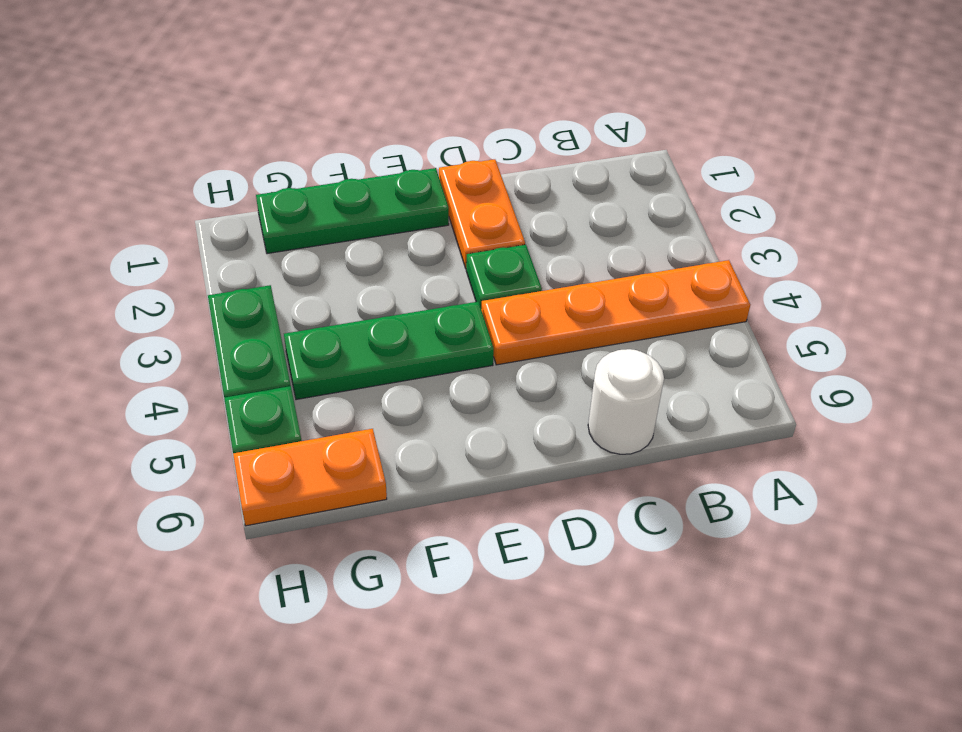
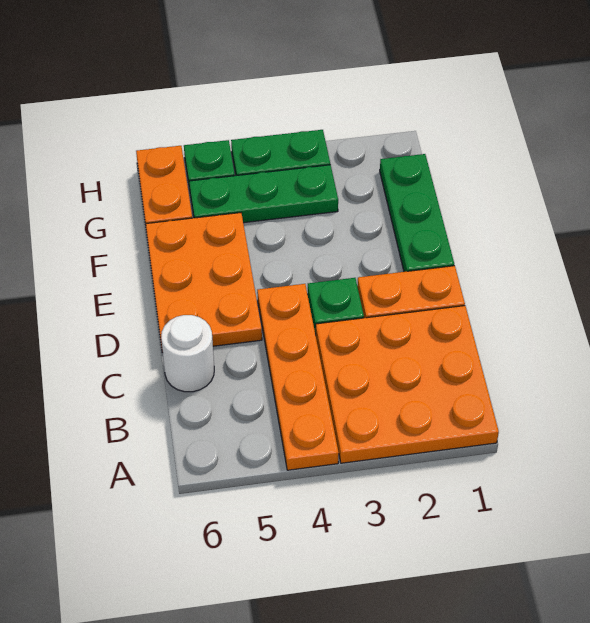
none -> orange plate A1:C3 level 1
none -> orange plate D5:F6 level 1
green plate E4:G4 level 1 -> green plate G3:G5 level 1

